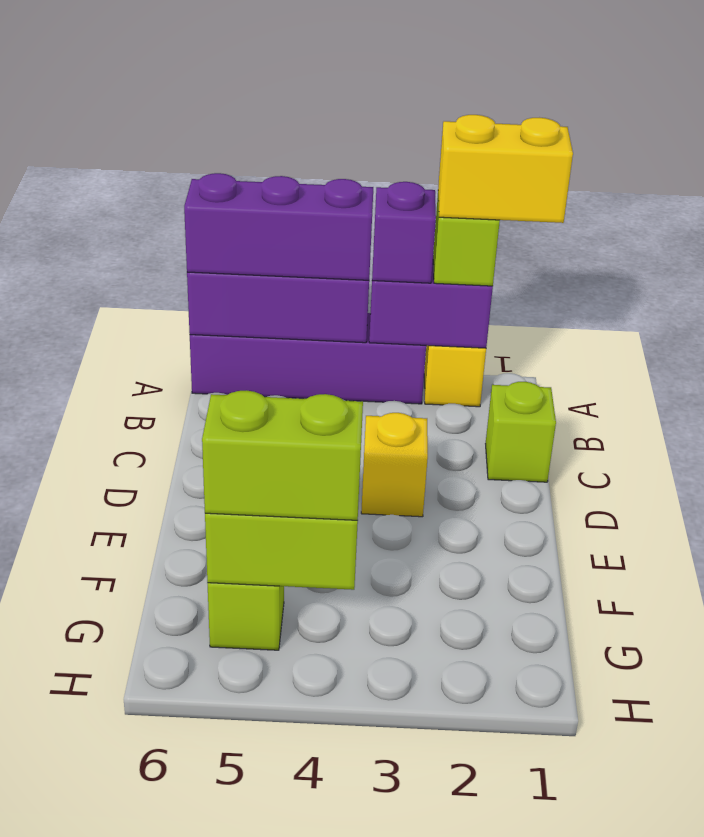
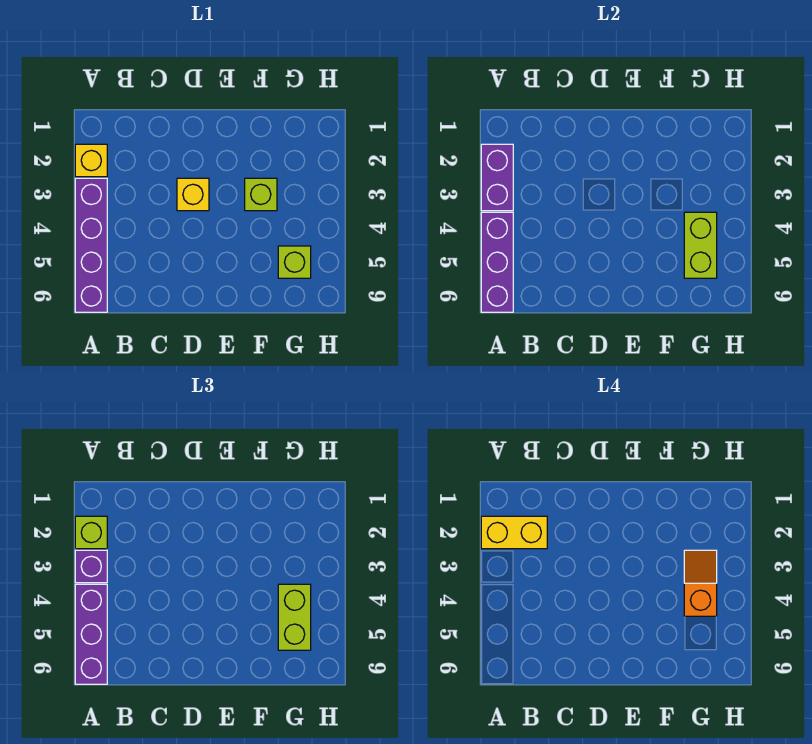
yellow brick A1:A2 level 4 -> yellow brick A2:B2 level 4
lime brick C1 level 1 -> lime brick F3 level 1
none -> orange slope G3:G4 level 4 top 4

